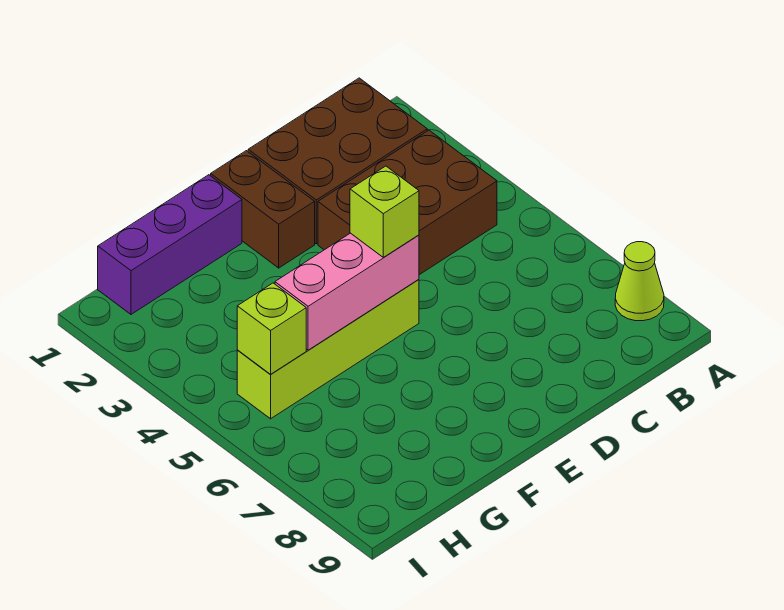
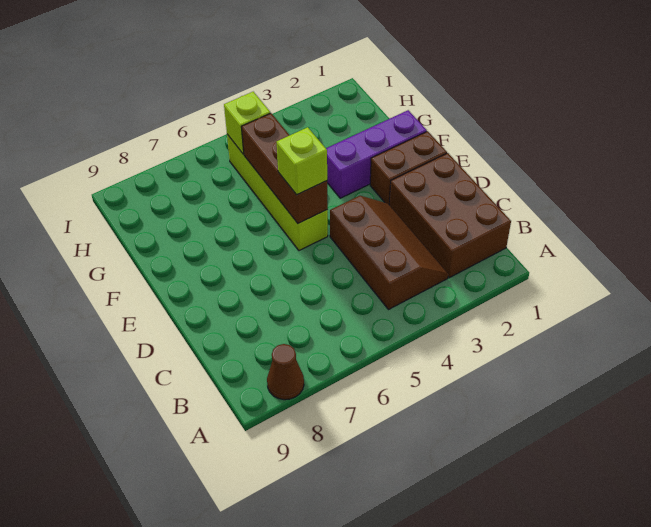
lime cone A8 level 1 -> brown cone A8 level 1
brown brick B3:D4 level 1 -> brown slope B3:D4 level 1 top 4
pink brick E5:G5 level 2 -> brown brick E5:G5 level 2
purple brick F1:H1 level 1 -> purple brick F1:F3 level 1

